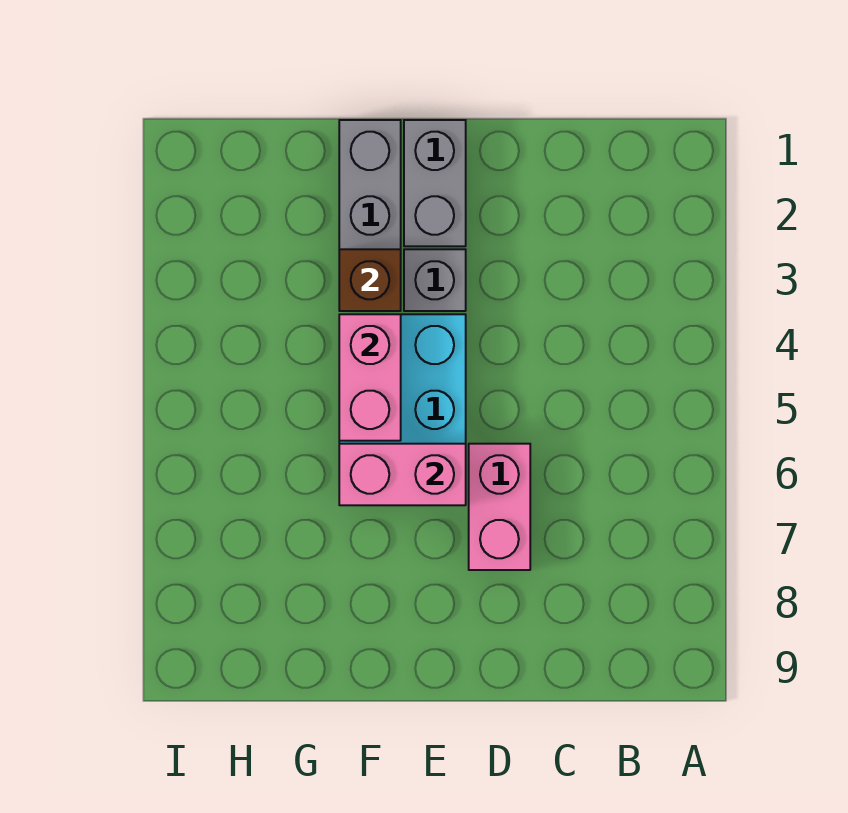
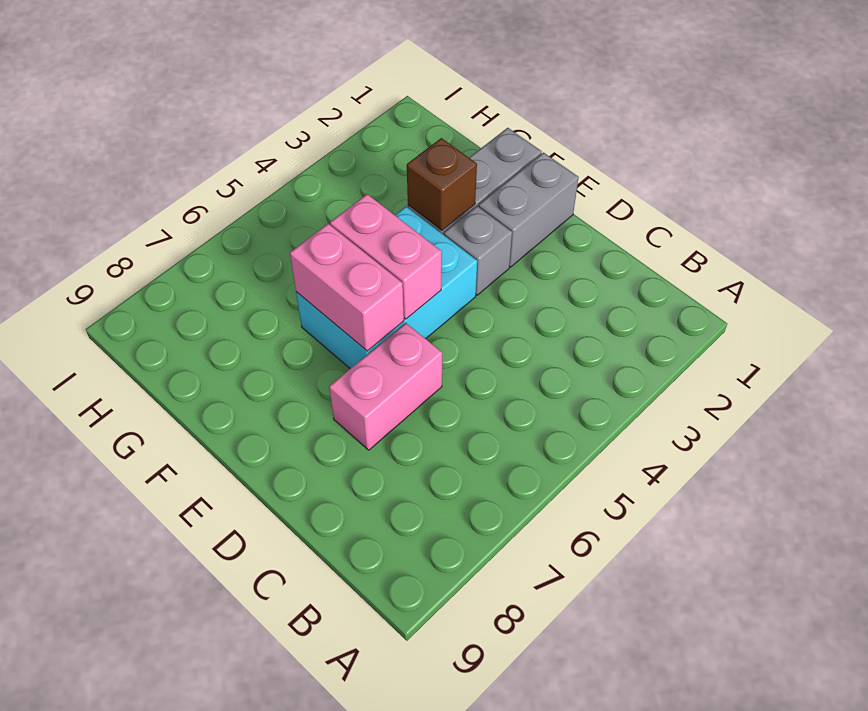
pink brick F4:F5 level 2 -> pink brick E5:F5 level 2

